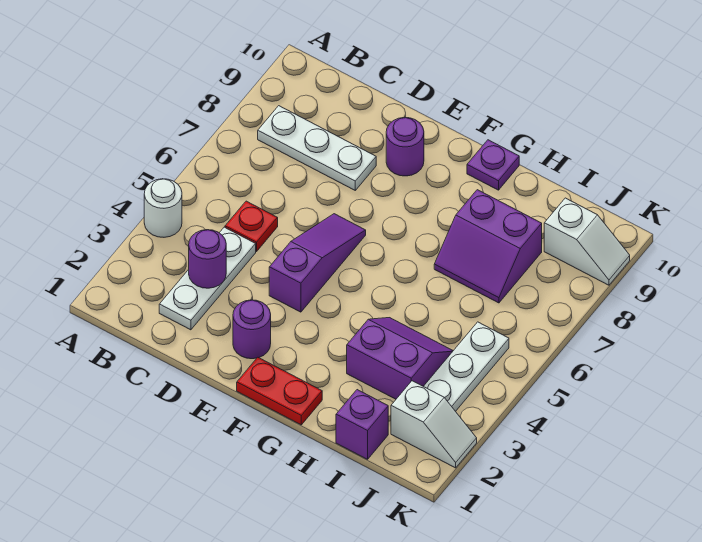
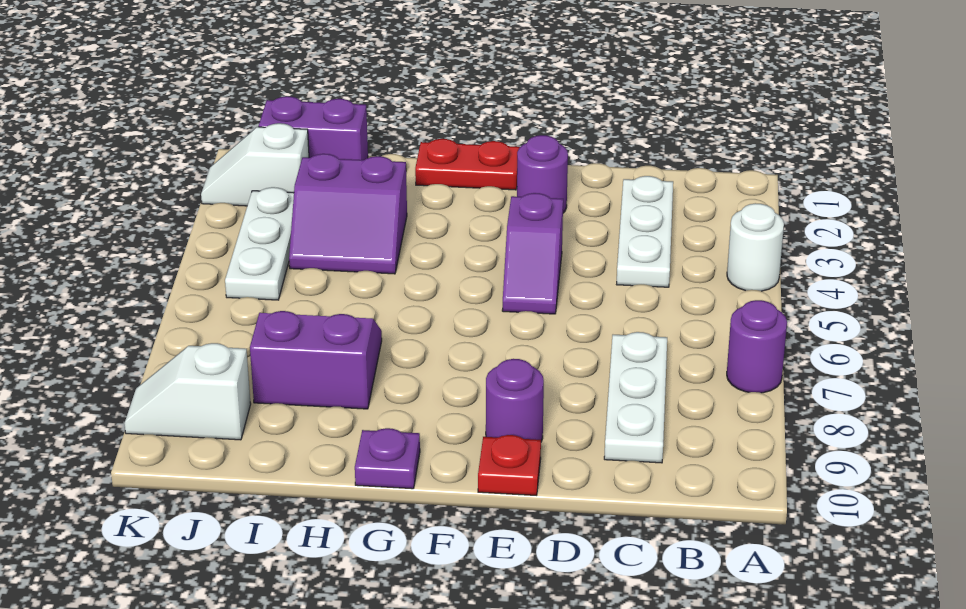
white plate B8:D8 level 1 -> white plate C7:C9 level 1
purple round brick C3 level 2 -> purple round brick A7 level 1
red plate C5 level 1 -> red plate E10 level 1
purple slope E4:E6 level 1 top 4 -> purple slope E4:E5 level 1 top 4
purple brick I1 level 1 -> purple brick I1:J1 level 1

